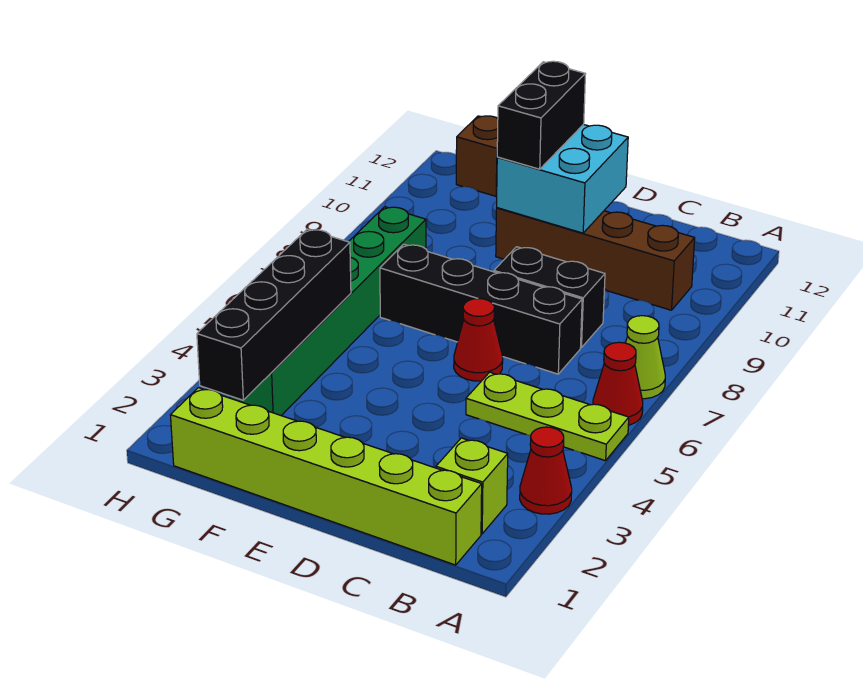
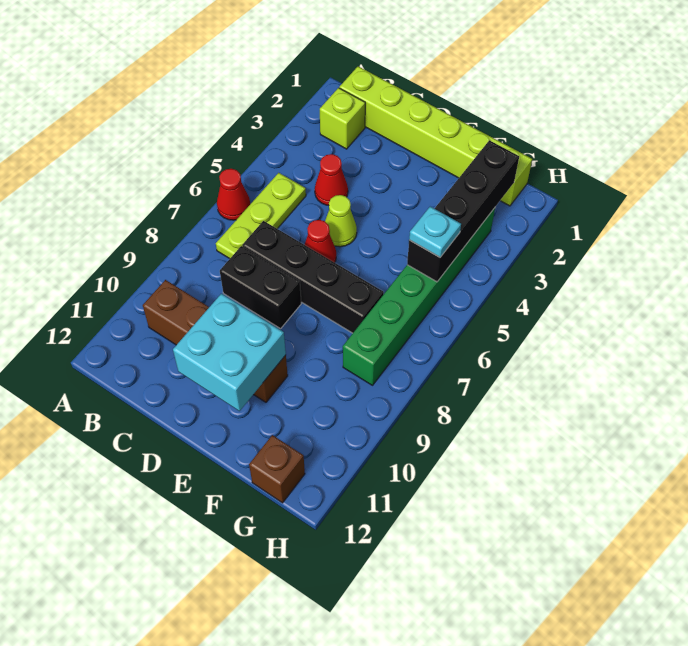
red cone A3 level 1 -> red cone C4 level 1
lime plate A5:C5 level 1 -> lime plate B5:B7 level 1
lime cone A7 level 1 -> lime cone D5 level 1
black brick E10:E11 level 3 -> none
none -> cyan plate G5 level 3

